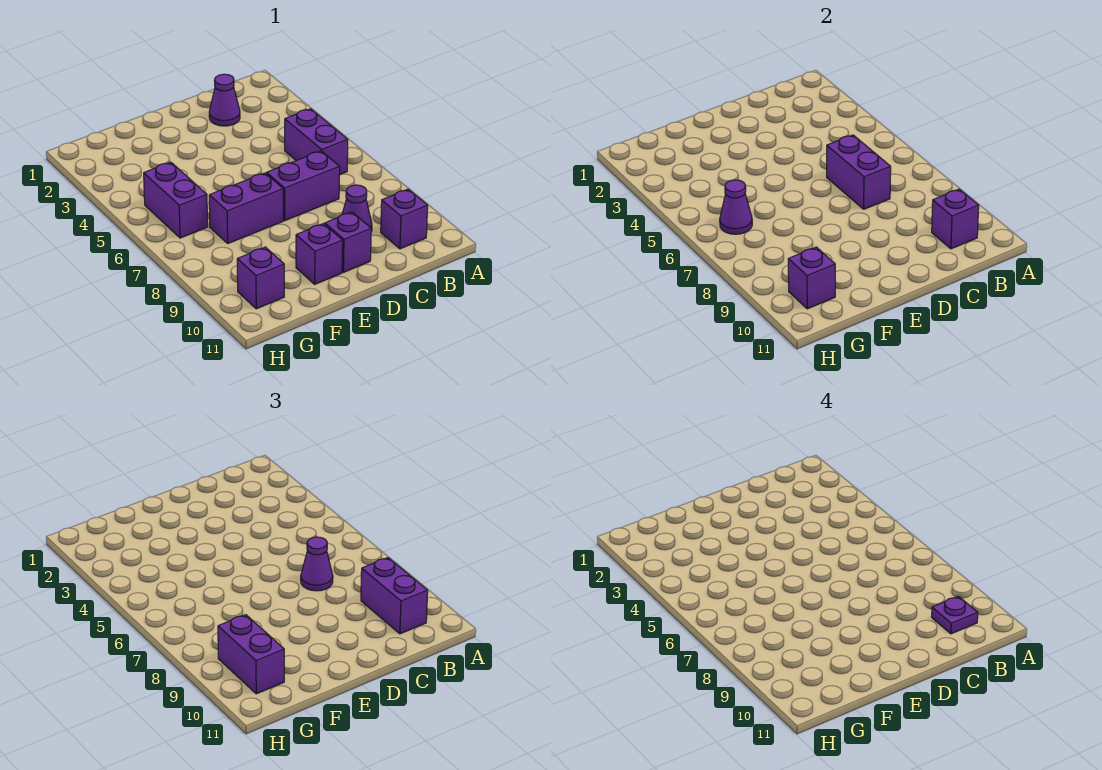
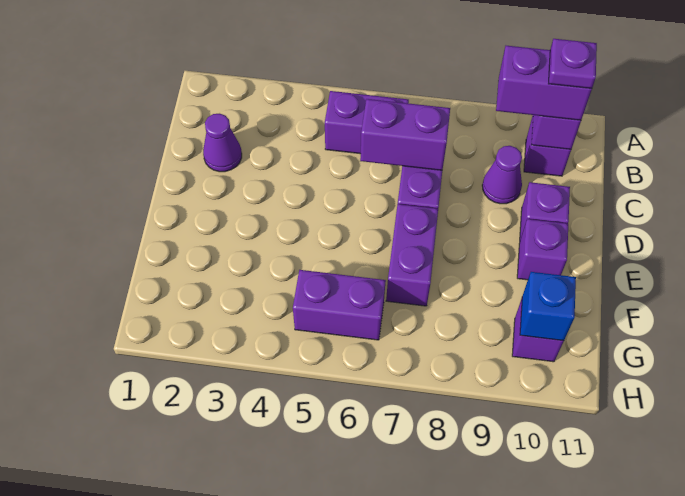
purple cone C7 level 3 -> none
purple cone G6 level 2 -> none
purple brick G9:G10 level 3 -> none
purple brick G10 level 2 -> blue brick G10 level 2

